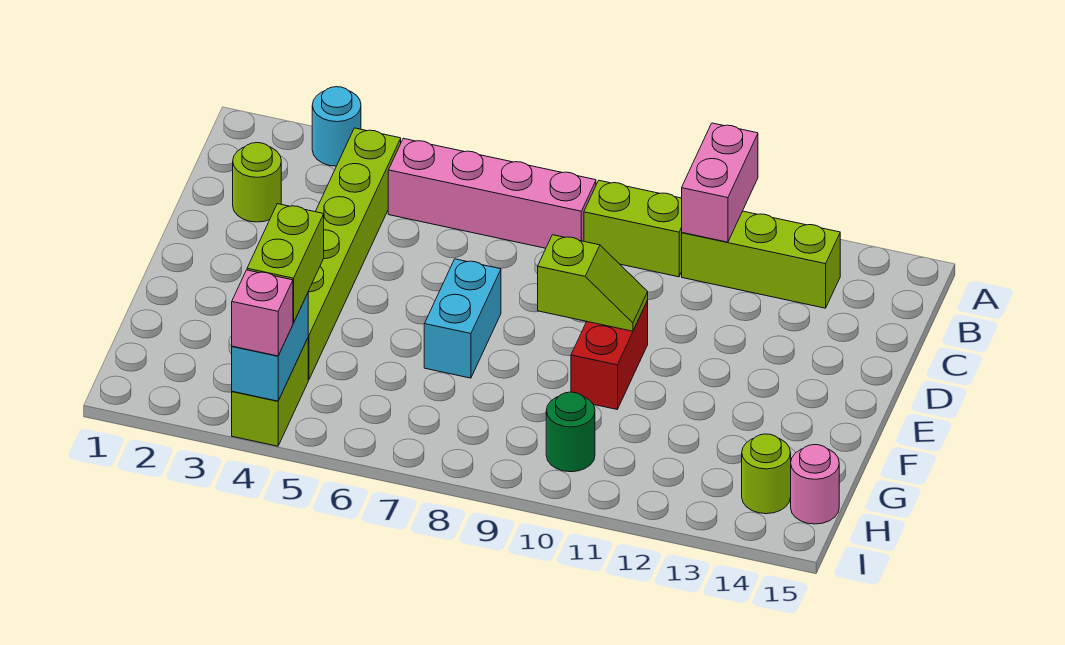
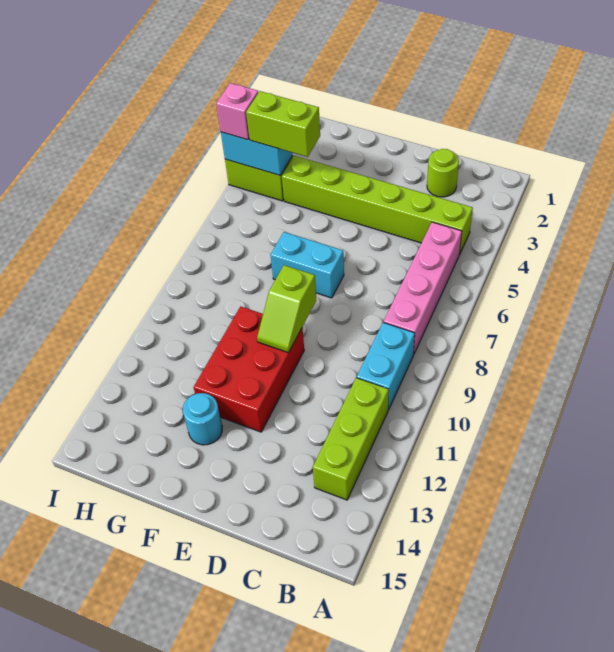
cyan round brick A3 level 1 -> cyan round brick F13 level 1
pink brick A11:B11 level 2 -> none
lime brick B9:B10 level 1 -> cyan brick B9:B10 level 1
red brick E10:F10 level 1 -> red brick E10:F12 level 1
green round brick H10 level 1 -> none
lime round brick H14 level 1 -> none
pink round brick H15 level 1 -> none

